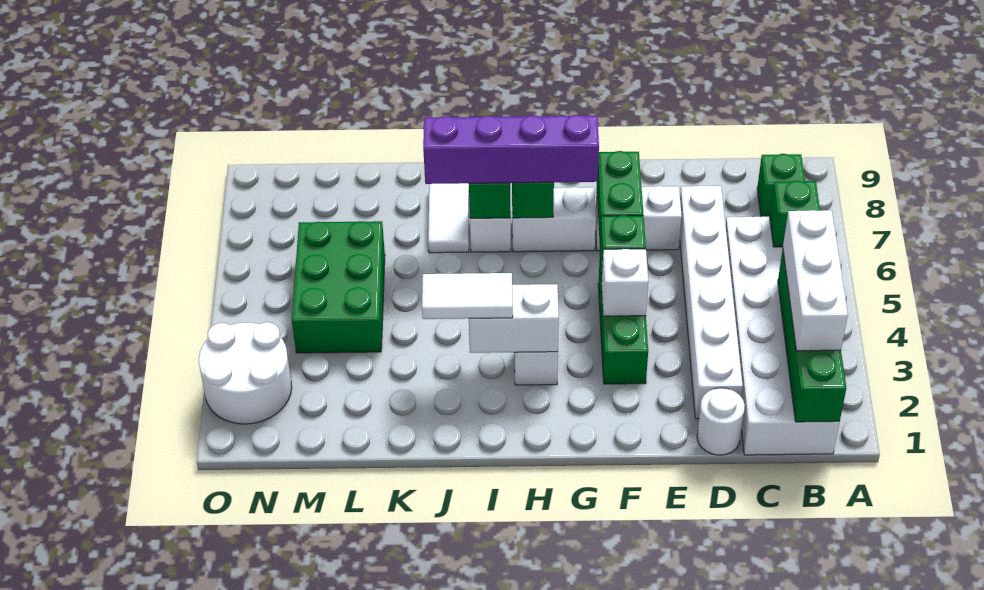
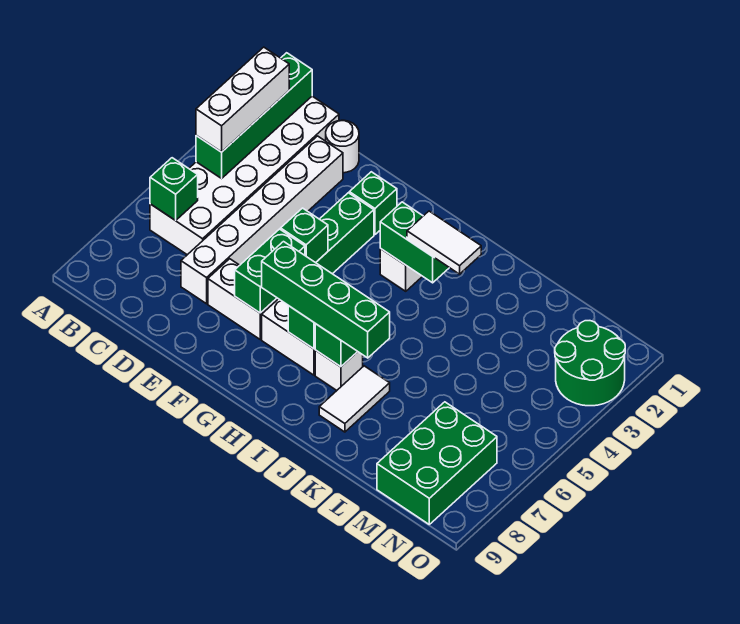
green brick B8 level 1 -> green brick F2 level 1
white brick F4 level 2 -> none
purple brick G7:J7 level 3 -> green brick G7:J7 level 3
white brick H3:I3 level 2 -> green brick H3:I3 level 2
green brick L4:M6 level 1 -> green brick M7:N9 level 1
white round brick N2:O3 level 1 -> green round brick N2:O3 level 1

